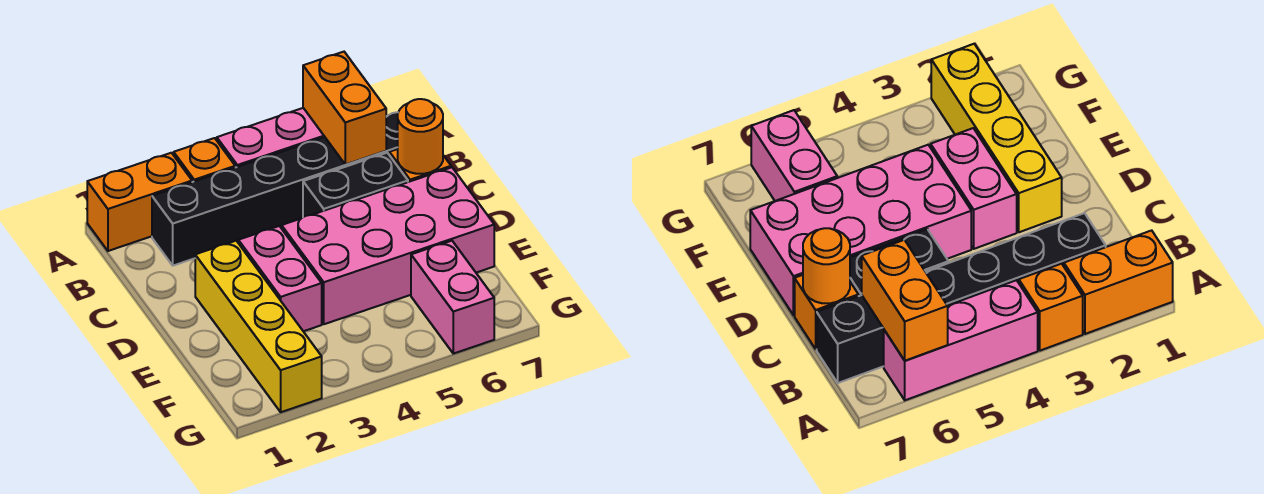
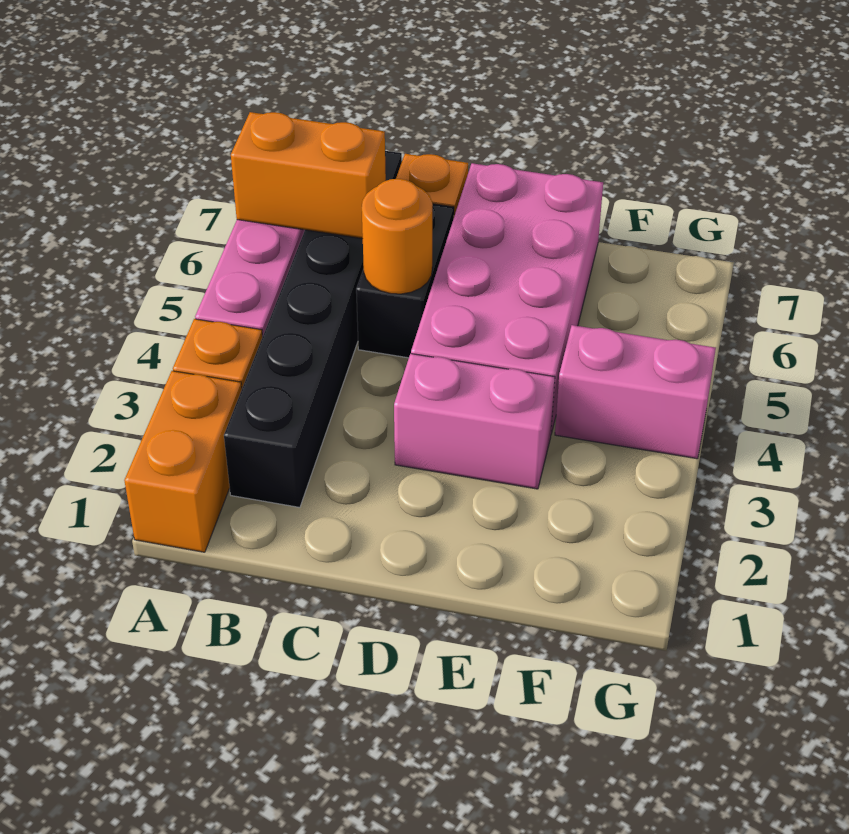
orange round brick C7 level 2 -> orange round brick C5 level 2
yellow brick D2:G2 level 1 -> none
pink brick F6:G6 level 1 -> pink brick F4:G4 level 1

